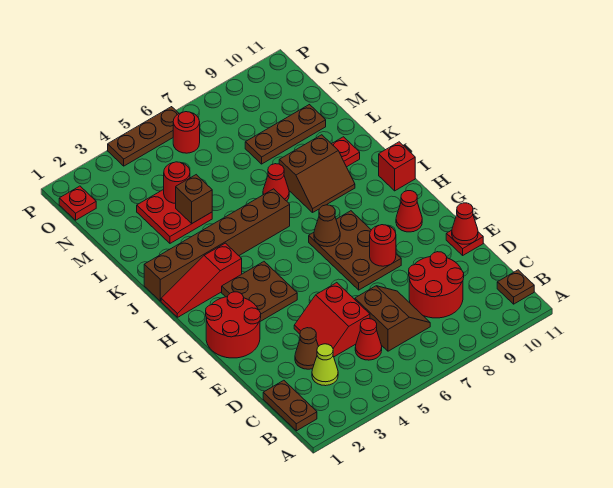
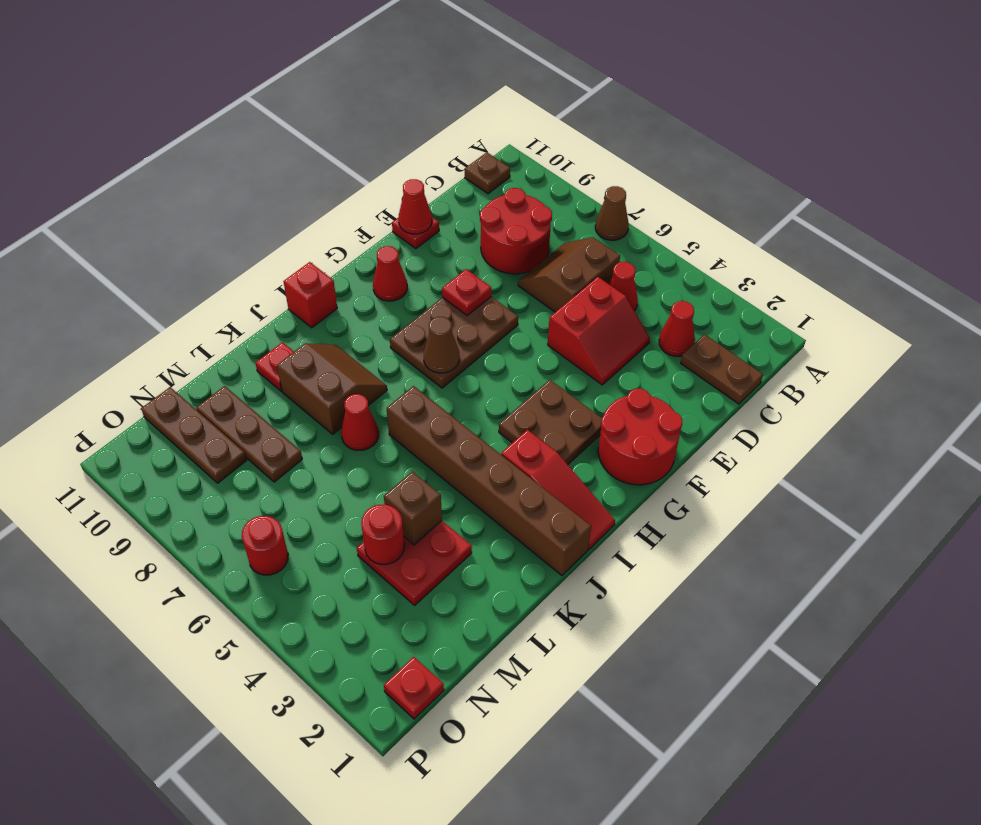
brown plate B1:C1 level 1 -> brown plate C1:C2 level 1
lime cone C3 level 1 -> red cone C3 level 1
brown cone D3 level 1 -> brown cone A7 level 1
red round brick F8 level 2 -> red plate F8 level 2
brown plate P4:P6 level 1 -> brown plate N9:N11 level 1

